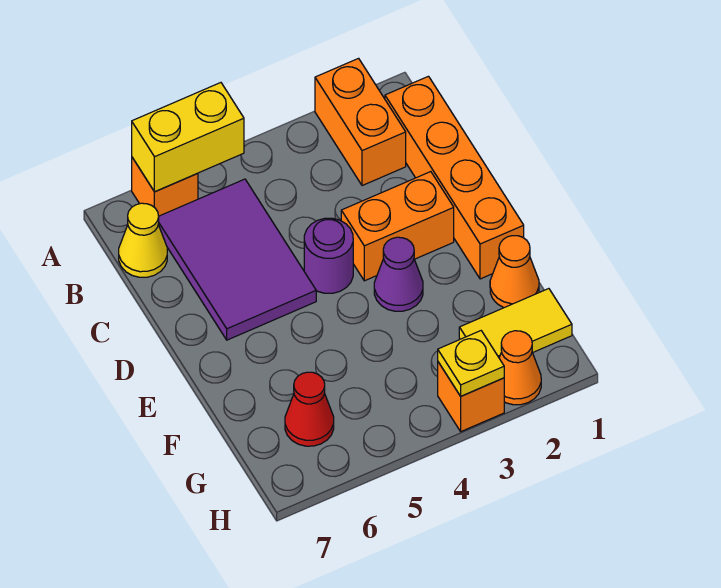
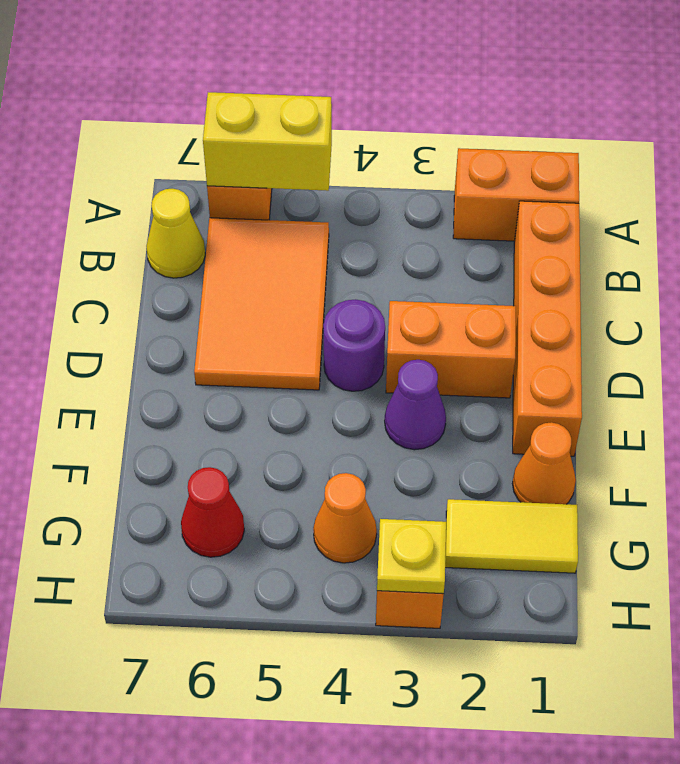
orange brick A2:B2 level 1 -> orange brick A1:A2 level 1
purple tile B5:D6 level 1 -> orange tile B5:D6 level 1
orange cone H2 level 1 -> orange cone G4 level 1

